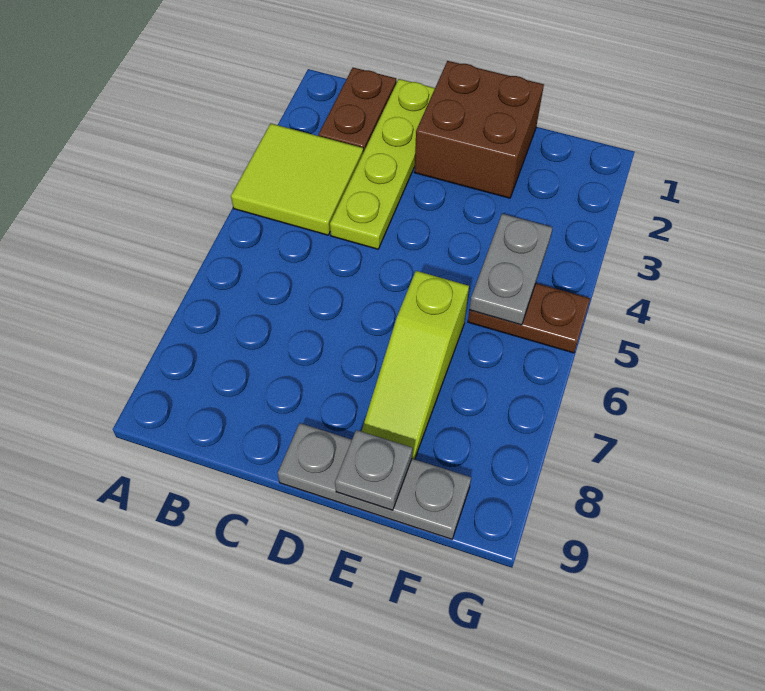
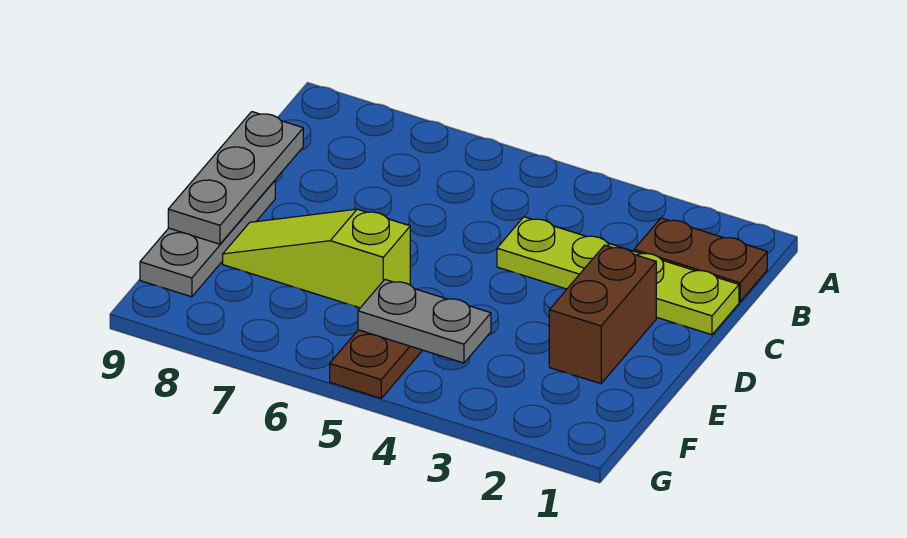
lime tile A3:B4 level 1 -> none
brown brick D1:E2 level 1 -> brown brick D2:E2 level 1
grey plate E9 level 2 -> grey plate C9:E9 level 2

